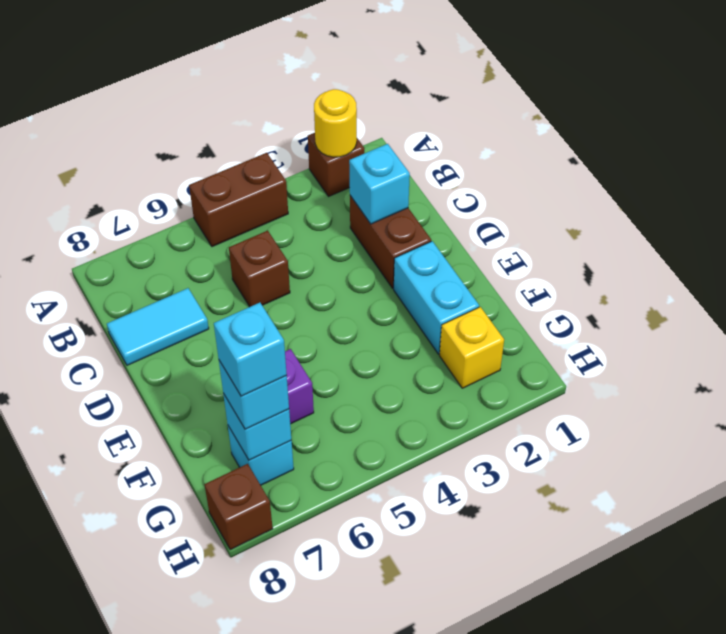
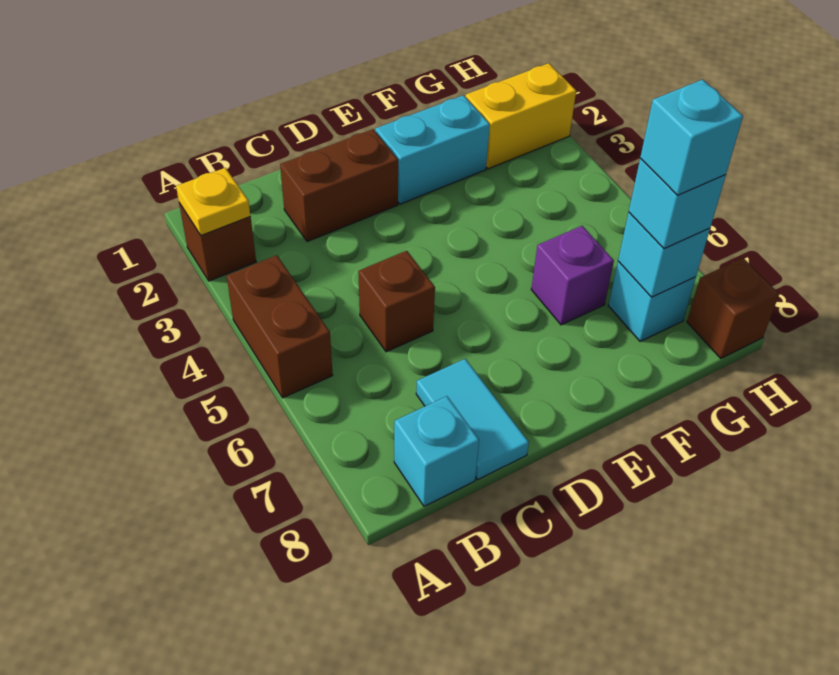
yellow round brick A2 level 2 -> yellow plate A2 level 2
cyan brick C2 level 2 -> cyan brick B8 level 1
yellow brick G2 level 1 -> yellow brick G2:H2 level 1

